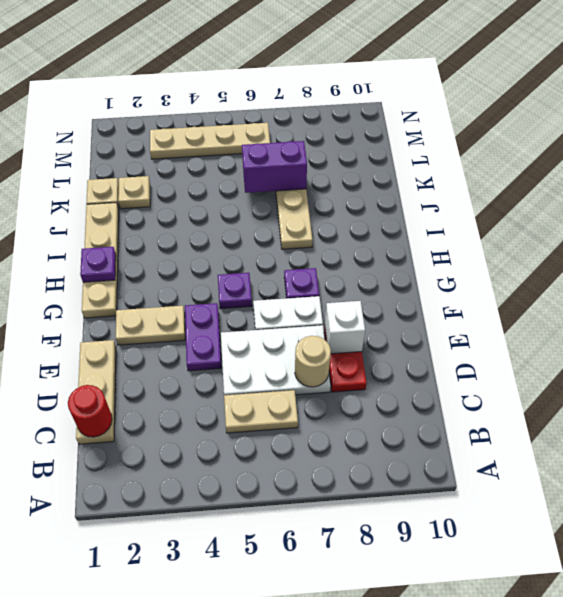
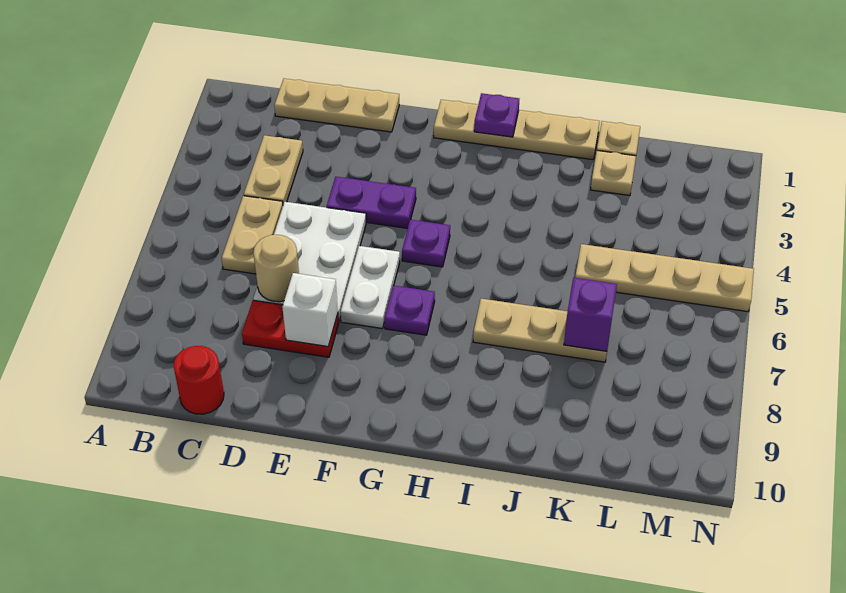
red round brick C1 level 2 -> red round brick C10 level 1
tan plate F2:F3 level 1 -> tan plate C3:C4 level 1
purple brick K6:K7 level 2 -> purple brick K7 level 2
tan plate M3:M6 level 1 -> tan plate K5:N5 level 1

